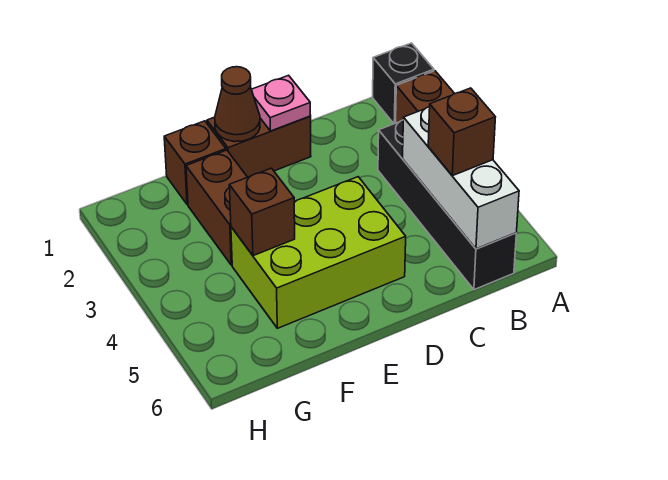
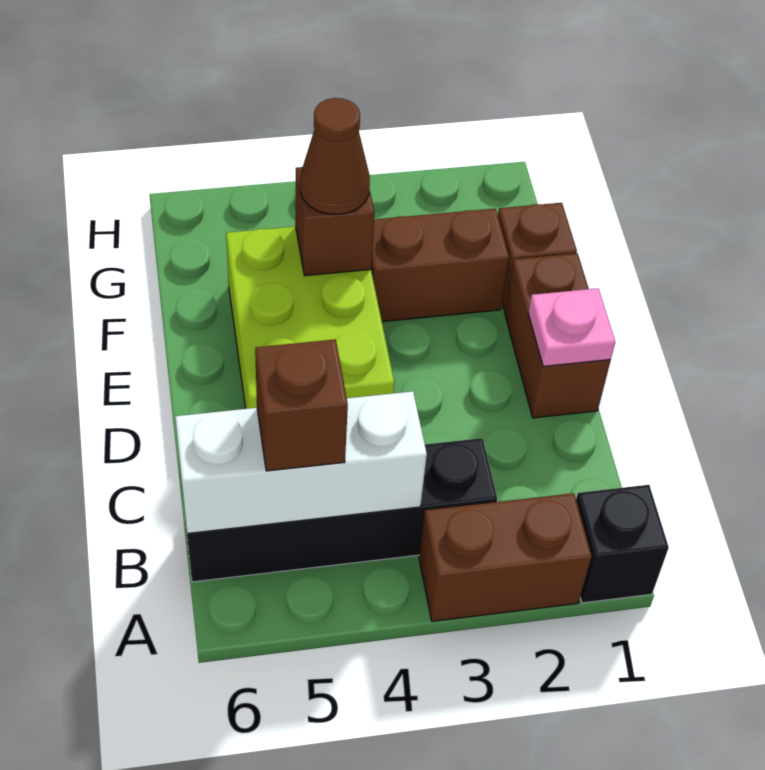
brown cone E1 level 2 -> brown cone F4 level 3

